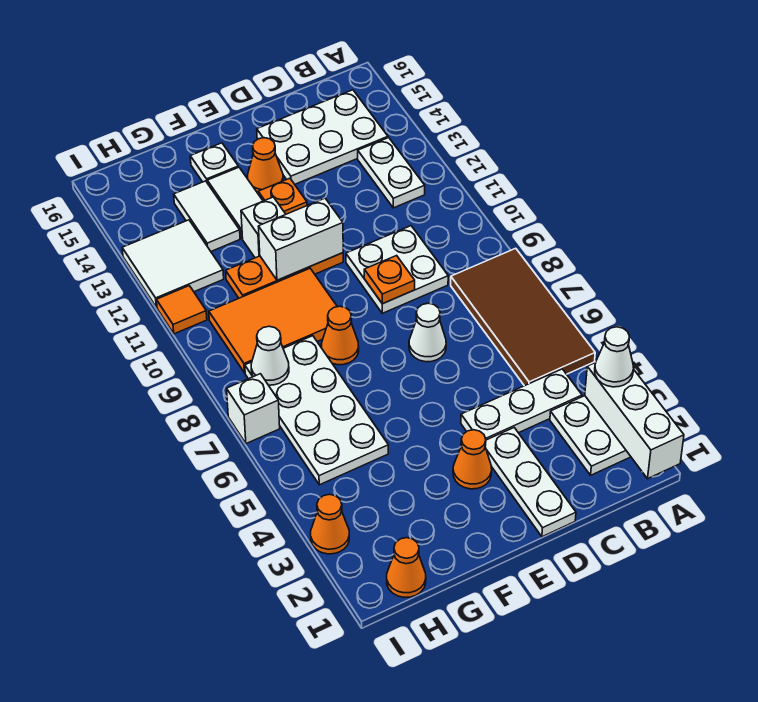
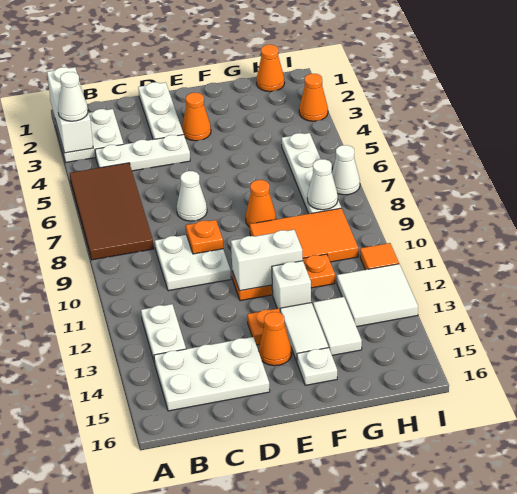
white plate G5:H8 level 1 -> white plate H5:H8 level 1
white brick I7 level 1 -> white cone I7 level 1

